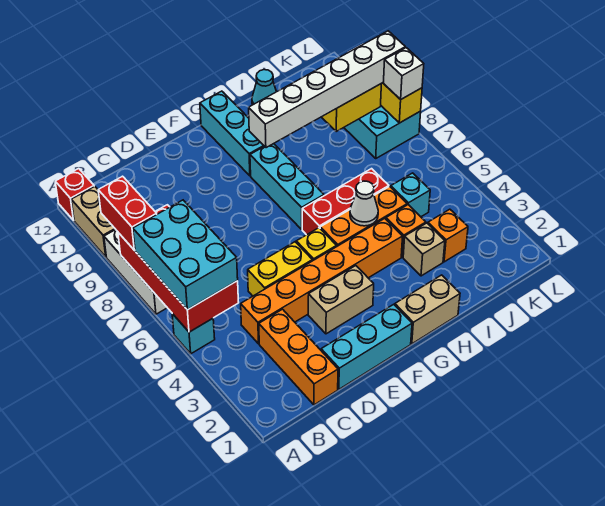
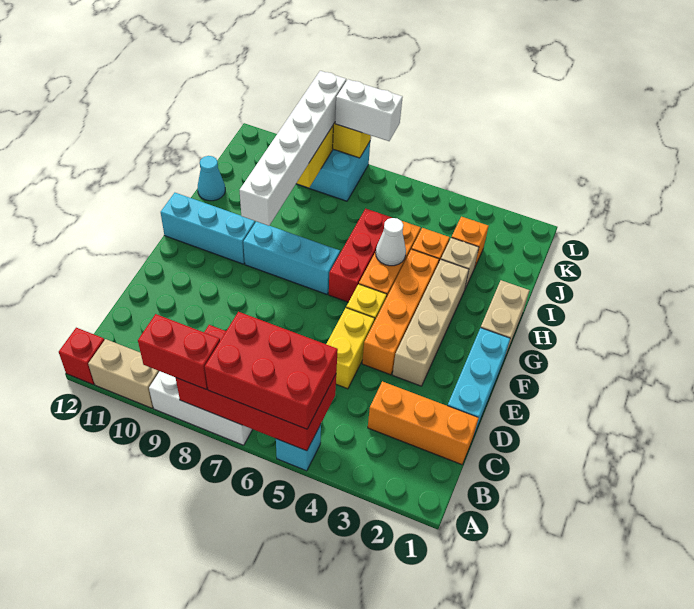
cyan brick A5:B7 level 3 -> red brick A5:B7 level 3
orange brick C4:H4 level 1 -> orange brick E4:H4 level 1
tan brick E3:F3 level 1 -> tan brick E3:H3 level 1
cyan brick J5 level 1 -> none
white brick L8 level 3 -> white brick L7:L8 level 3

